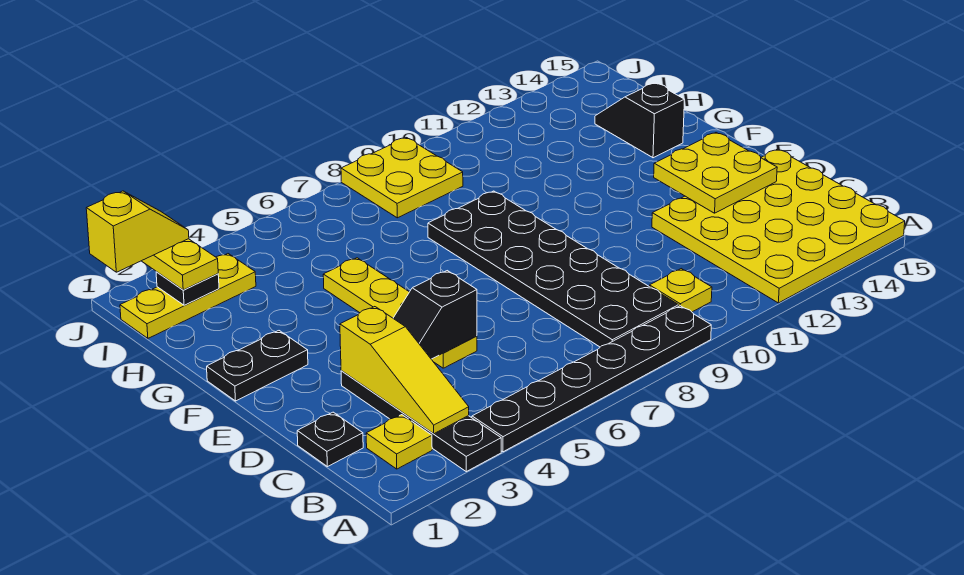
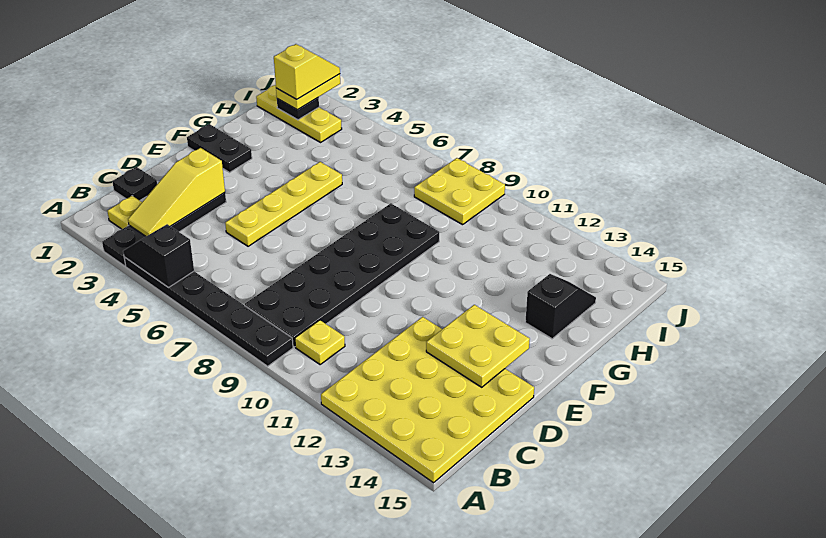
black slope D4:D5 level 2 top 5 -> black slope A4:A5 level 2 top 5
yellow slope J1:J2 level 4 top 1 -> yellow slope I2:J2 level 4 top I

